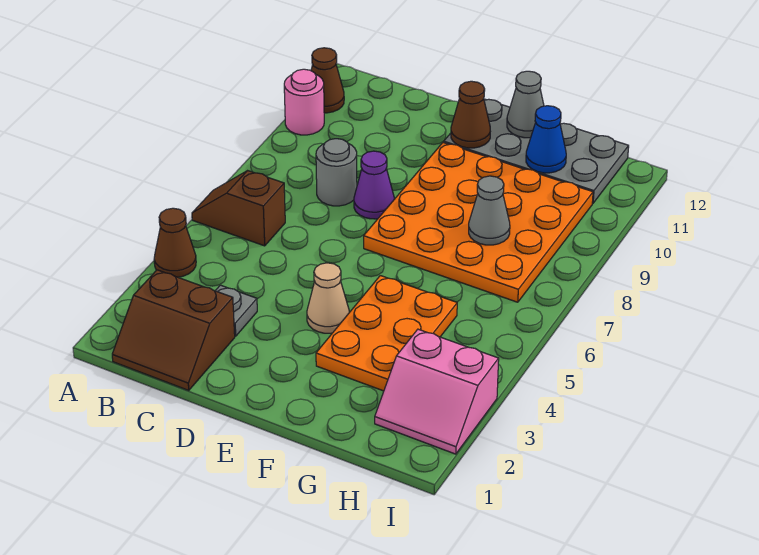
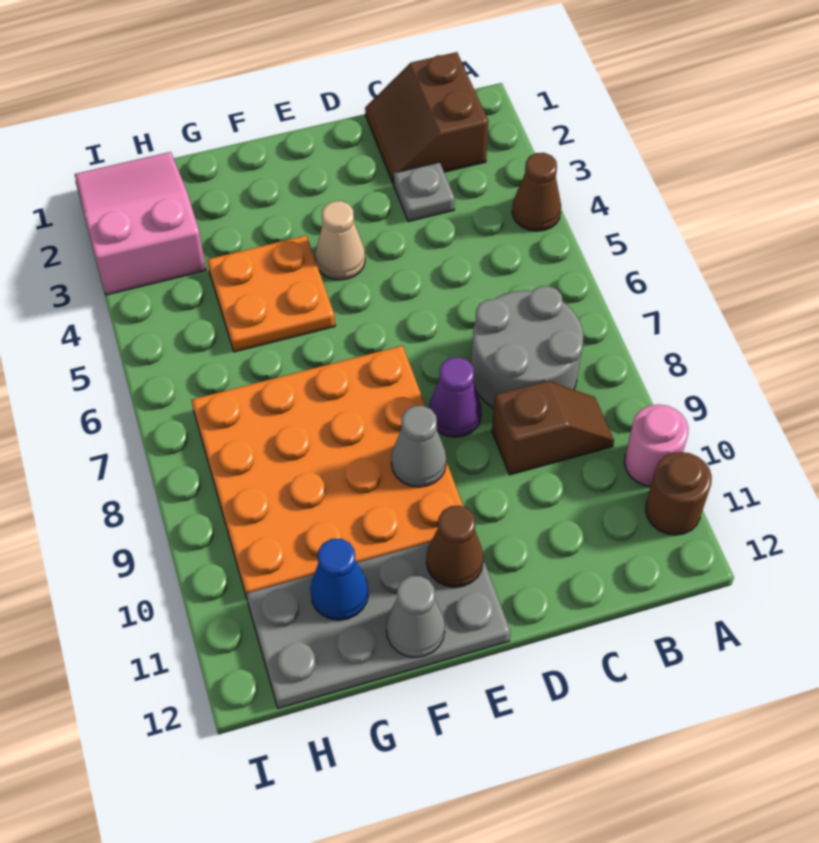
brown slope A6:B6 level 1 top B -> brown slope B9:C9 level 1 top C
brown cone A11 level 1 -> brown round brick A11 level 1
brown slope B1:C2 level 1 top 2 -> brown slope B1:C2 level 1 top B
grey round brick C8 level 1 -> grey round brick B7:C8 level 1
orange plate F3:G5 level 1 -> orange plate F4:G5 level 1
grey cone G8 level 2 -> grey cone E9 level 2
pink slope H2:I3 level 1 top 3 -> pink slope H1:I3 level 1 top 3

